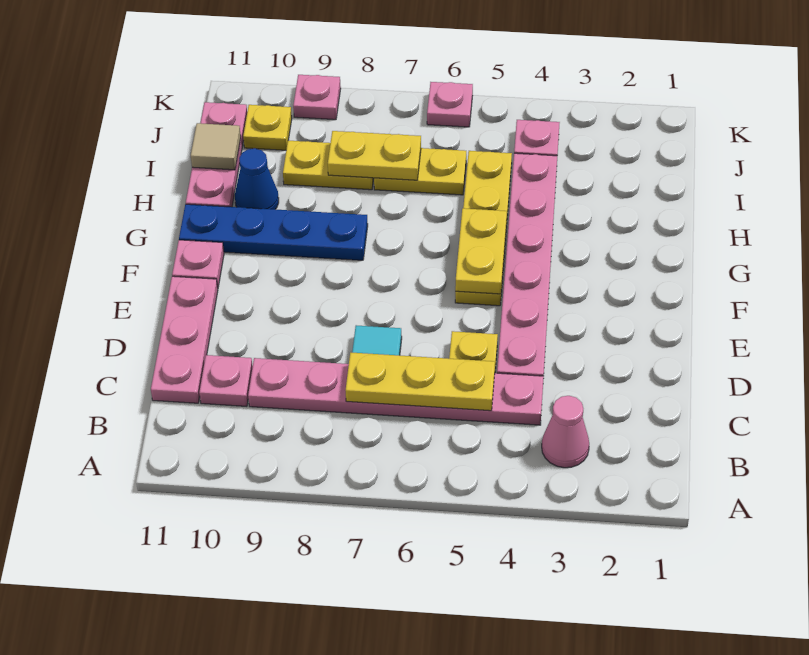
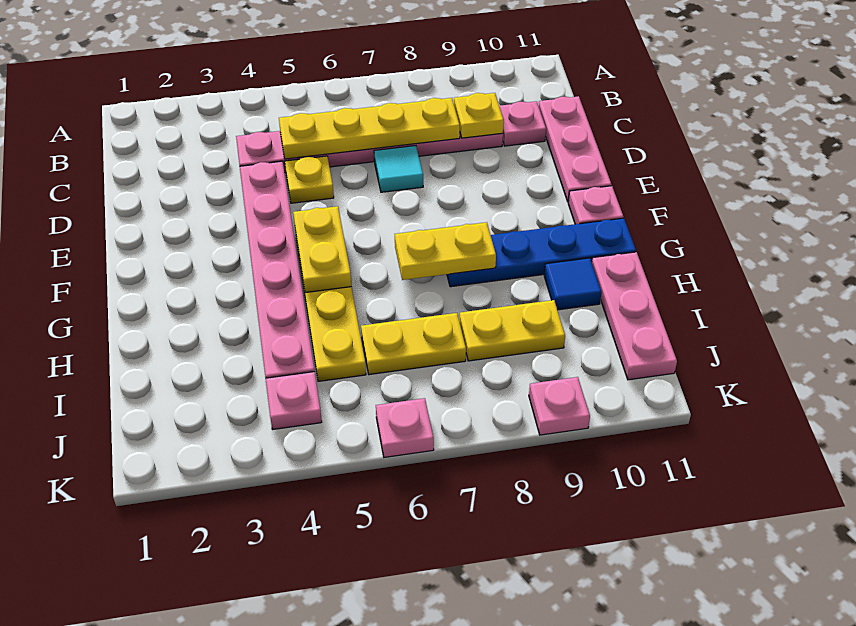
pink cone B3 level 1 -> none
yellow plate C5:C7 level 2 -> yellow plate C5:C8 level 2
blue cone H10 level 1 -> blue tile H10 level 1
yellow plate I7:I8 level 2 -> yellow plate G7:G8 level 2
tan tile I11 level 2 -> none
yellow plate J10 level 1 -> yellow plate C9 level 2

